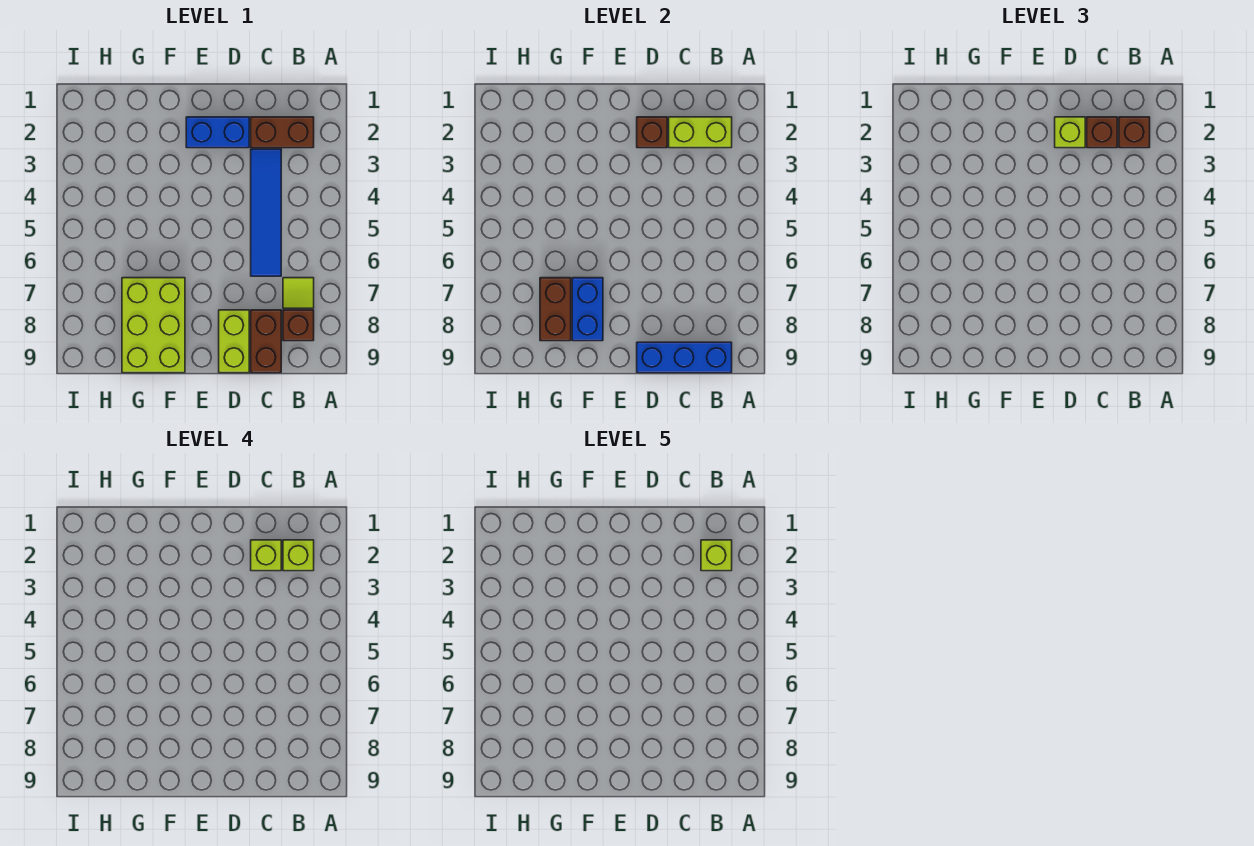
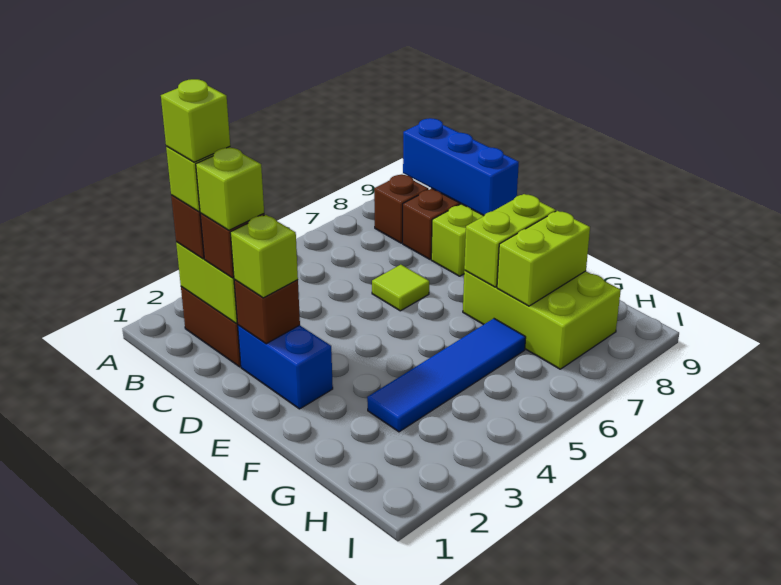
lime tile B7 level 1 -> lime tile D6 level 1
blue tile C3:C6 level 1 -> blue tile G3:G6 level 1
lime brick F7:G9 level 1 -> lime brick F7:H8 level 1
blue brick F7:F8 level 2 -> lime brick F7:F8 level 2
brown brick G7:G8 level 2 -> lime brick G7:G8 level 2

